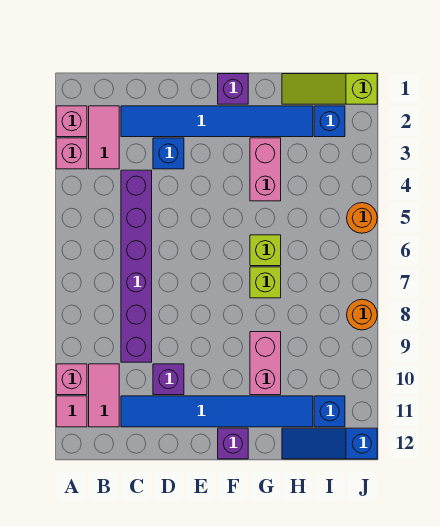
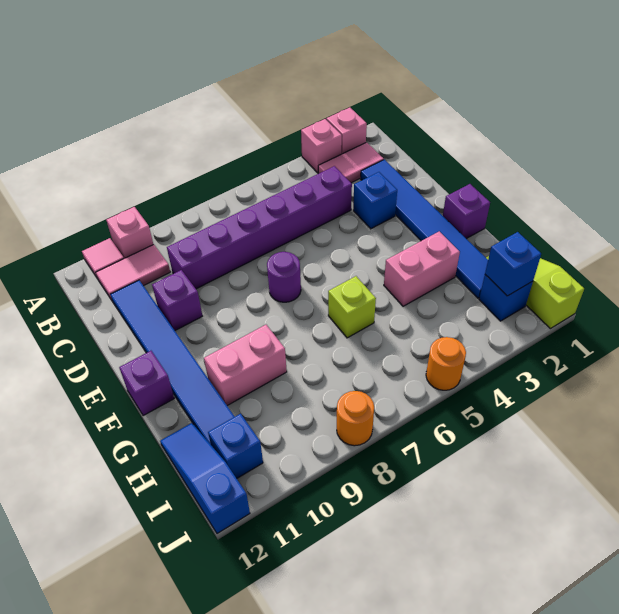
none -> purple round brick E7 level 1
lime brick G7 level 1 -> none
none -> blue brick I2 level 2

